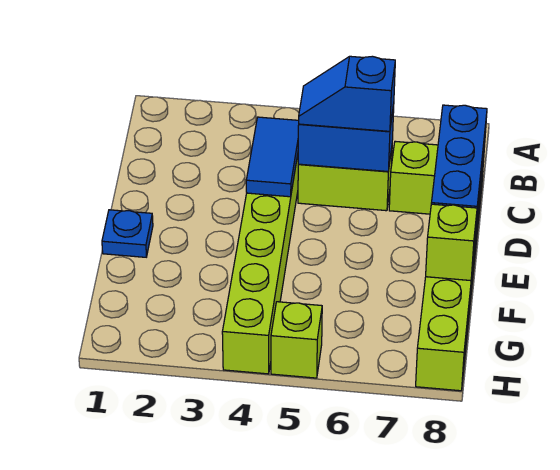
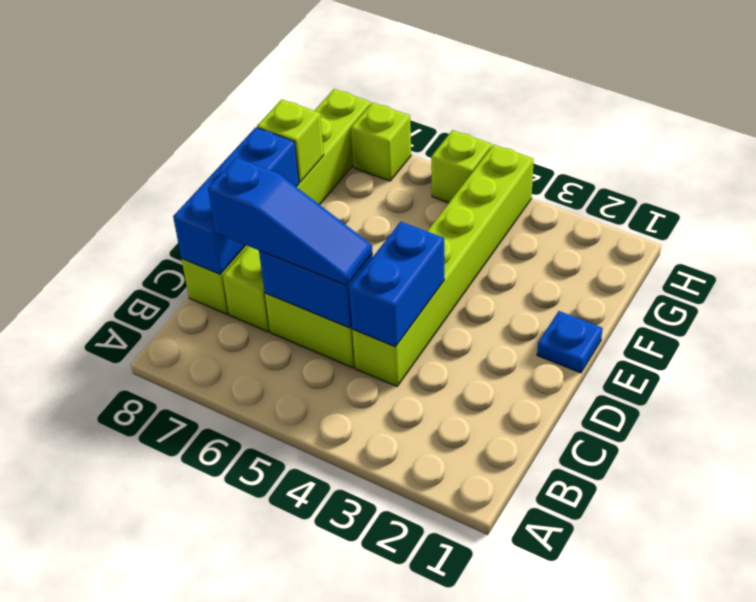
blue tile C4:D4 level 2 -> blue brick C4:D4 level 2
blue slope C5:C6 level 3 top 6 -> blue slope C5:C7 level 3 top 7
none -> lime brick H7 level 1

